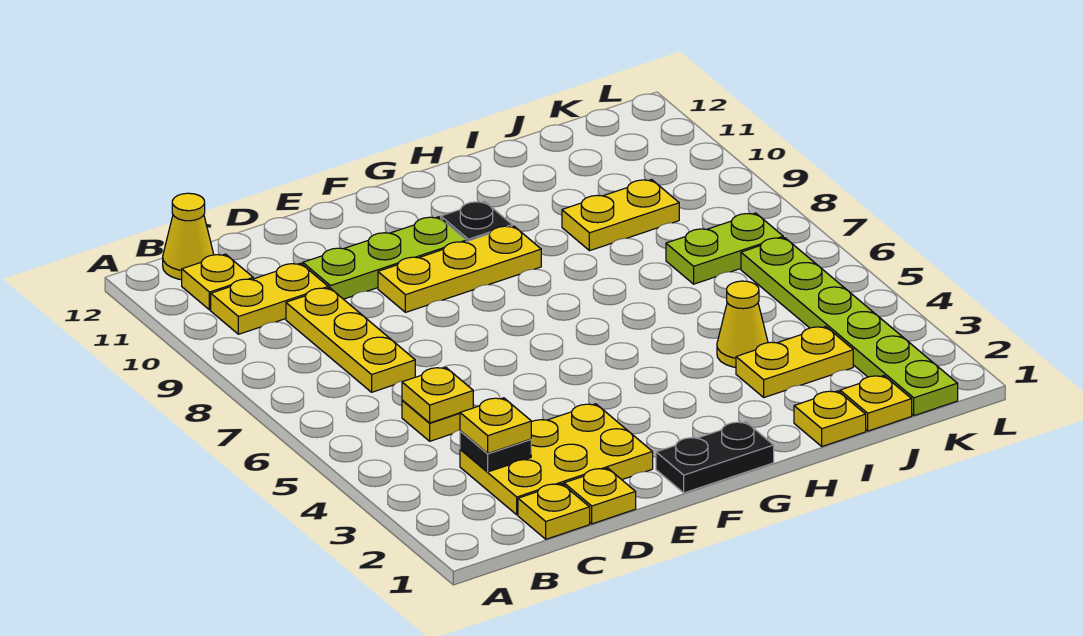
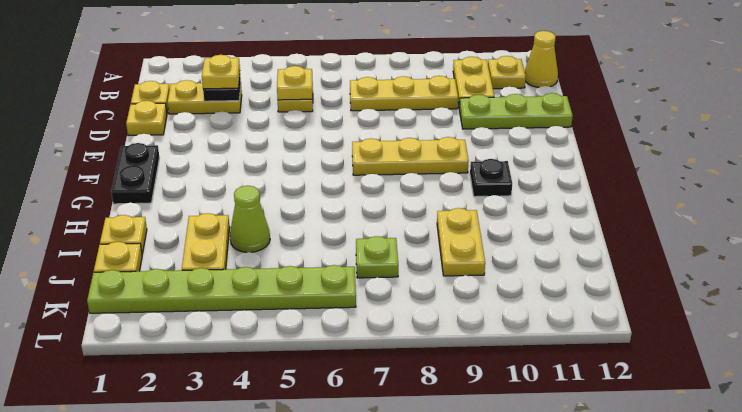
yellow plate C2:E3 level 1 -> yellow plate C2:C3 level 1
lime plate D10:F10 level 1 -> lime plate D10:D12 level 1
yellow plate E9:G9 level 1 -> yellow plate F7:F9 level 1
yellow cone I4 level 1 -> lime cone I4 level 1
lime plate J7:K7 level 1 -> lime plate J7 level 1

